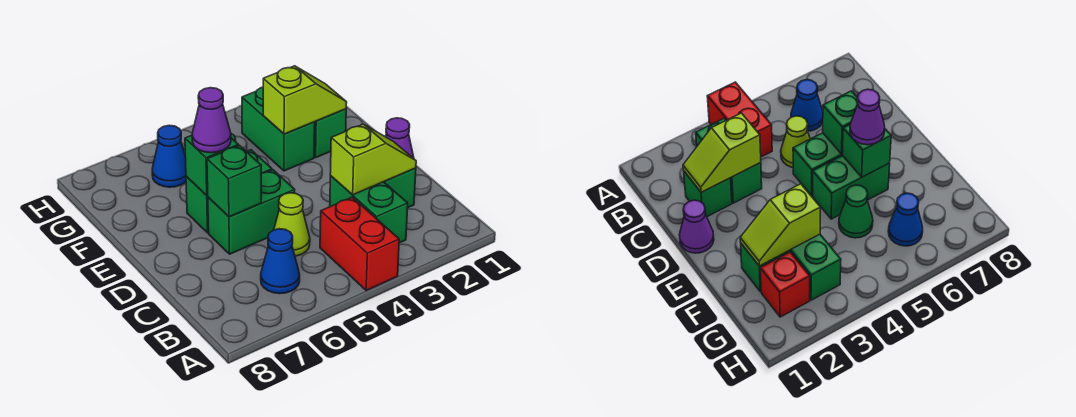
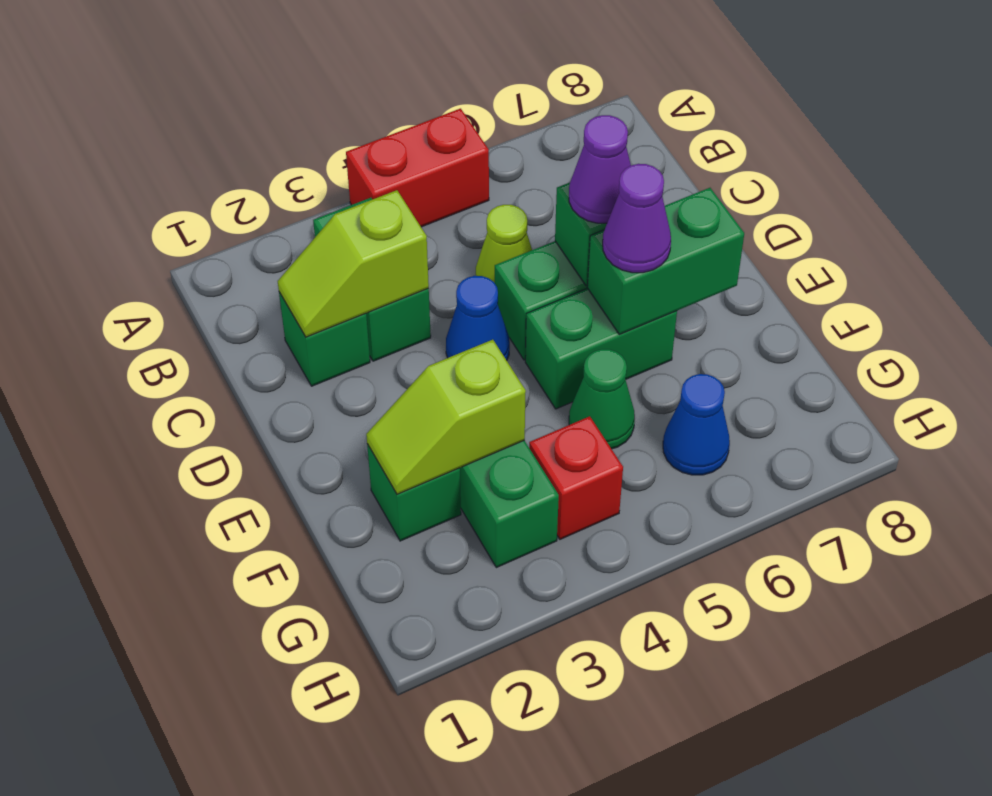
red brick A4:B4 level 1 -> red brick A4:A5 level 1
blue cone B6 level 1 -> blue cone D4 level 1
purple cone D1 level 1 -> purple cone D6 level 3
green brick E6 level 2 -> green brick E6:E7 level 2
red brick G2 level 1 -> red brick G4 level 1

